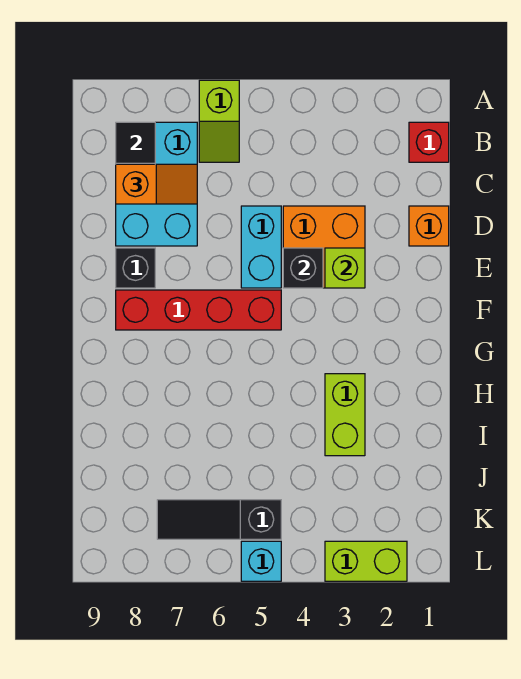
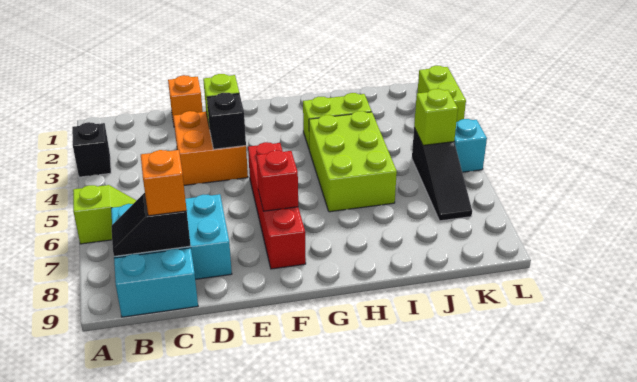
red brick B1 level 1 -> red brick F7 level 2
cyan brick D5:E5 level 1 -> cyan brick B9:C9 level 1
black brick E8 level 1 -> black brick A3 level 1
none -> lime brick H4:I6 level 1
none -> lime brick K5 level 2

